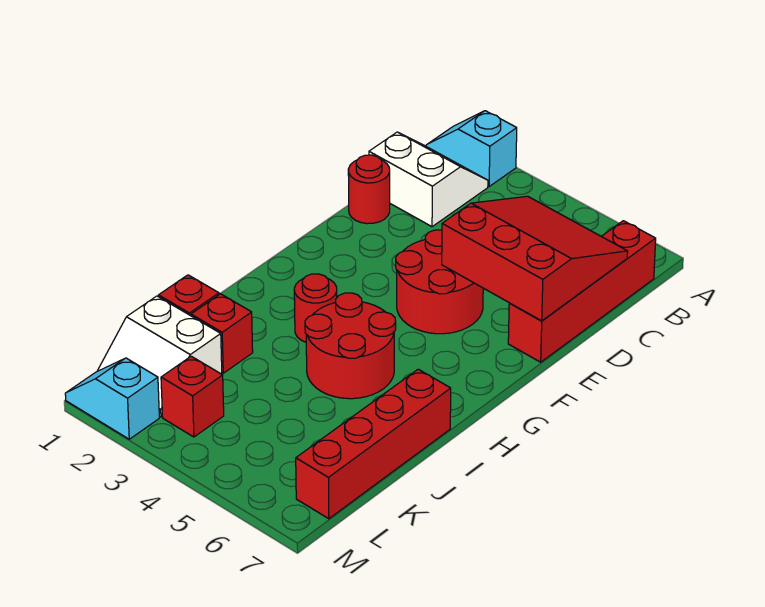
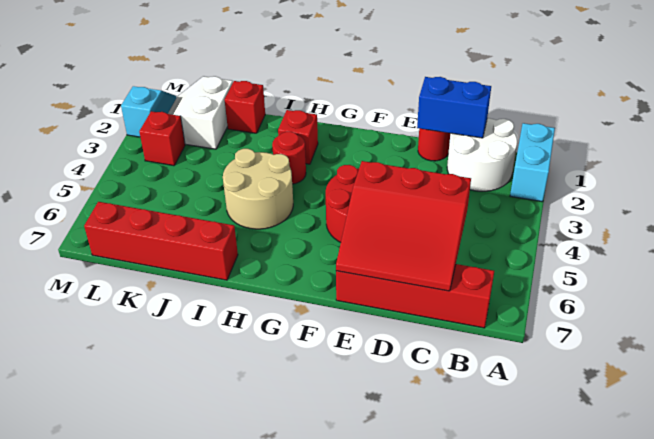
cyan slope A1:A2 level 1 top 2 -> cyan brick A1:A2 level 1
white slope B1:C2 level 1 top C -> white round brick B1:C2 level 1
none -> blue brick C1:D1 level 2
red slope C5:E7 level 2 top E -> red slope C5:E7 level 2 top 5
red round brick H4:I5 level 1 -> tan round brick H4:I5 level 1
red brick J2 level 1 -> red brick H2 level 1

